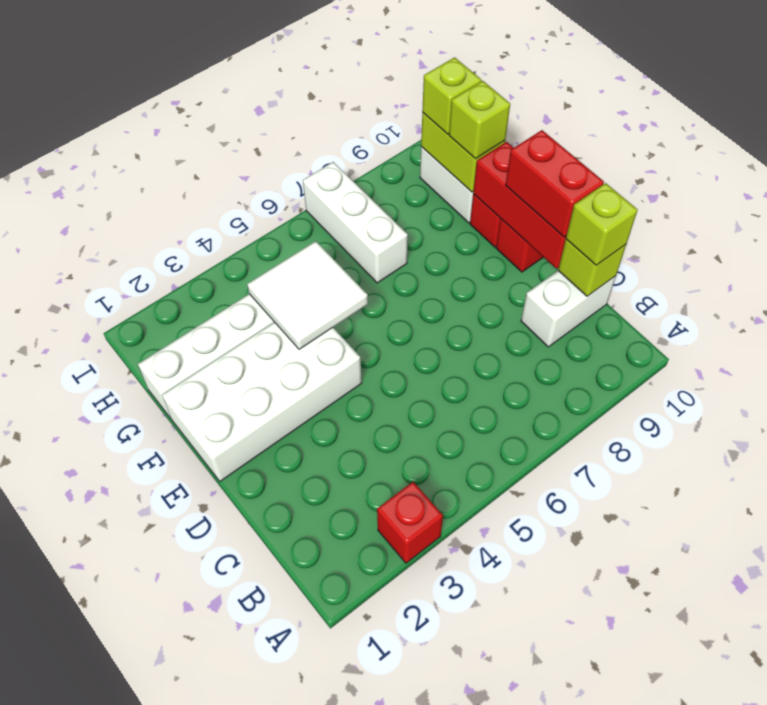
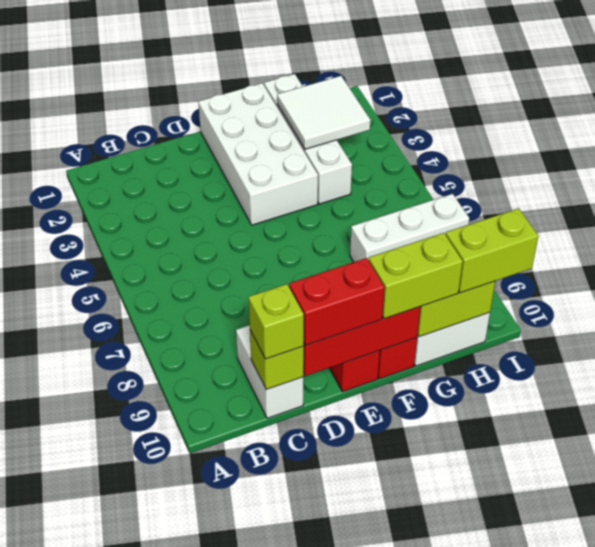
red brick A3 level 1 -> none
white tile F4:G5 level 2 -> white tile G2:H3 level 2
lime brick G10 level 3 -> lime brick F10:G10 level 3
lime brick H10 level 3 -> lime brick H10:I10 level 3

